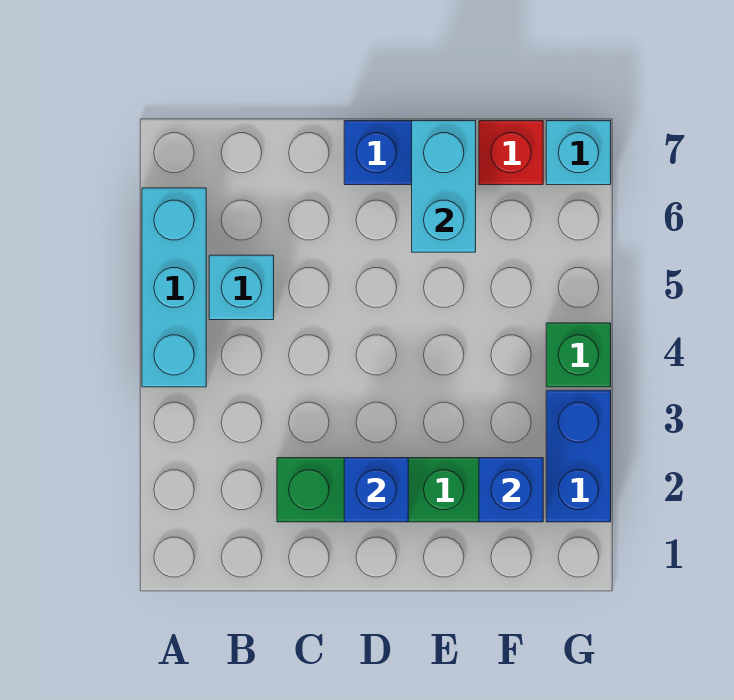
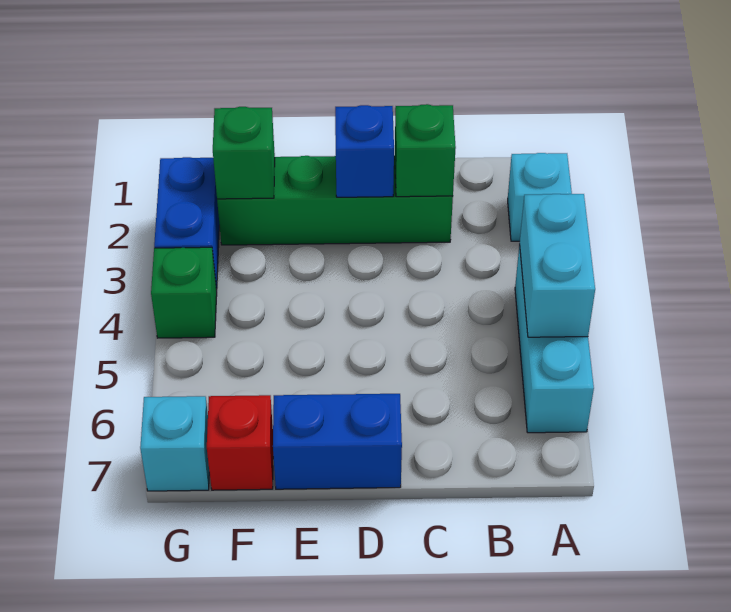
cyan brick B5 level 1 -> cyan brick A2 level 1
none -> green brick C2 level 2
cyan brick E6:E7 level 2 -> cyan brick A4:A5 level 2
blue brick F2 level 2 -> green brick F2 level 2

